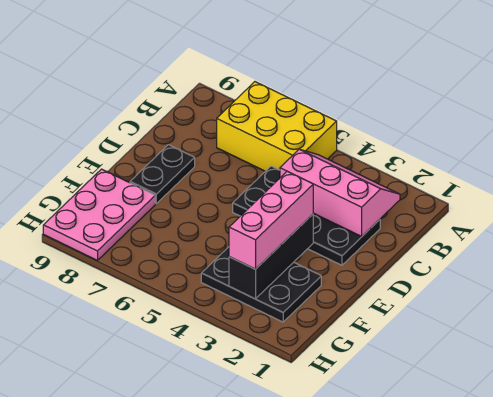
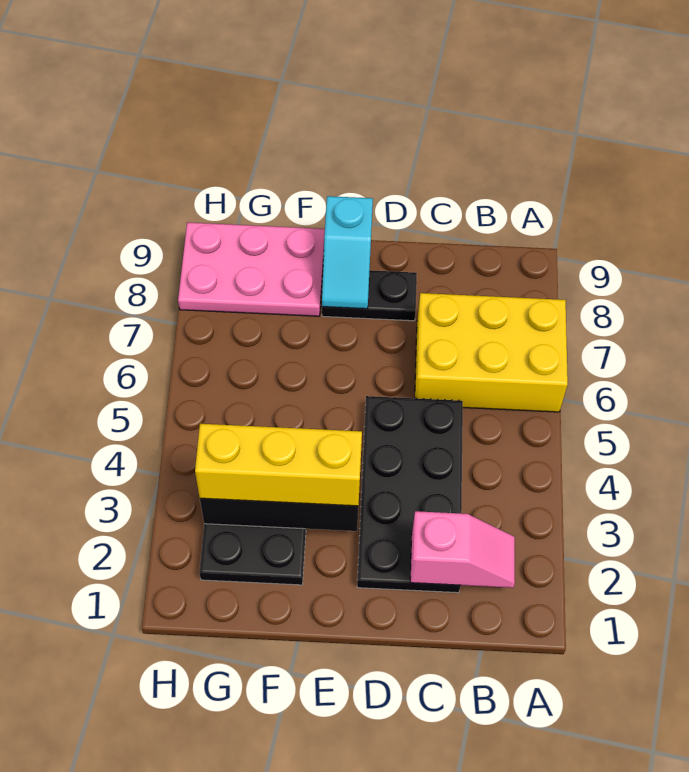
yellow brick A5:B7 level 1 -> yellow brick A6:C7 level 1
pink slope B2:C4 level 2 top C -> pink slope B2:C2 level 2 top C
pink brick E3:G3 level 3 -> yellow brick E3:G3 level 3
none -> cyan slope E8:E9 level 2 top 9

